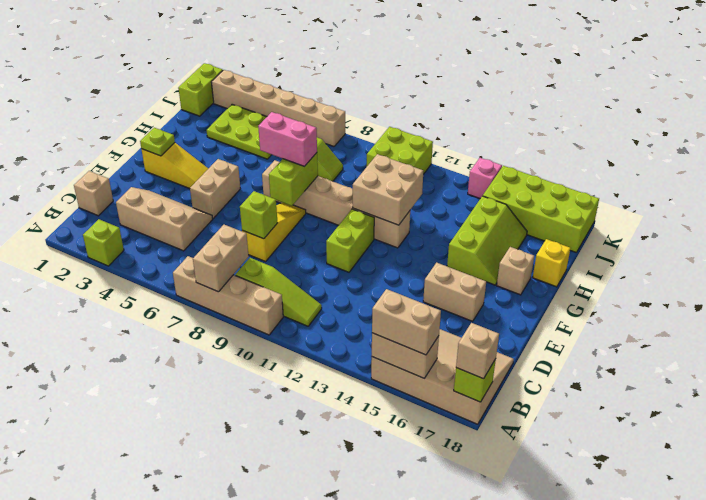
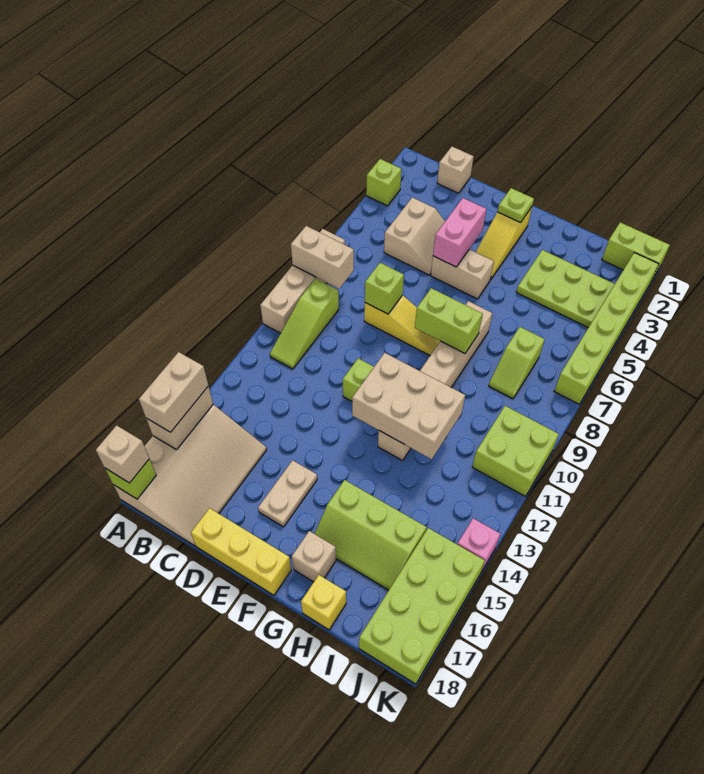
tan slope C3:D5 level 1 top C -> tan slope C4:D5 level 1 top C
none -> yellow brick D18:F18 level 1
tan brick E15:E16 level 1 -> tan plate E15:E16 level 1
pink brick G7:G8 level 3 -> pink brick E4:E5 level 2
tan brick G11:H12 level 2 -> tan brick F11:H12 level 2
lime plate I3:J5 level 1 -> lime plate H3:J4 level 1
tan brick K2:K7 level 1 -> lime brick K2:K7 level 1

